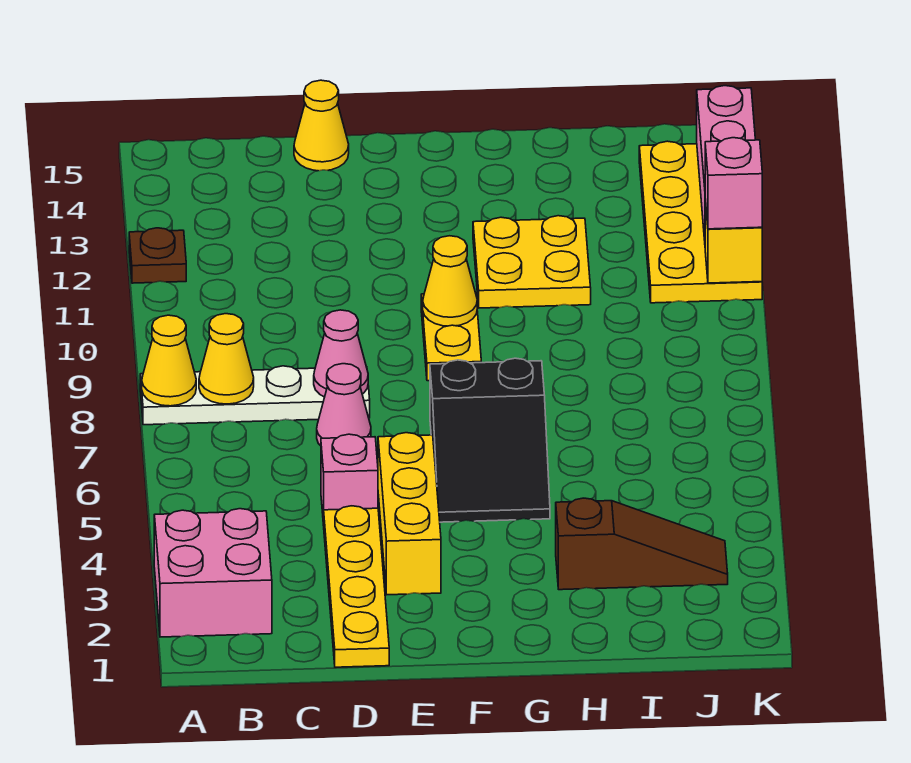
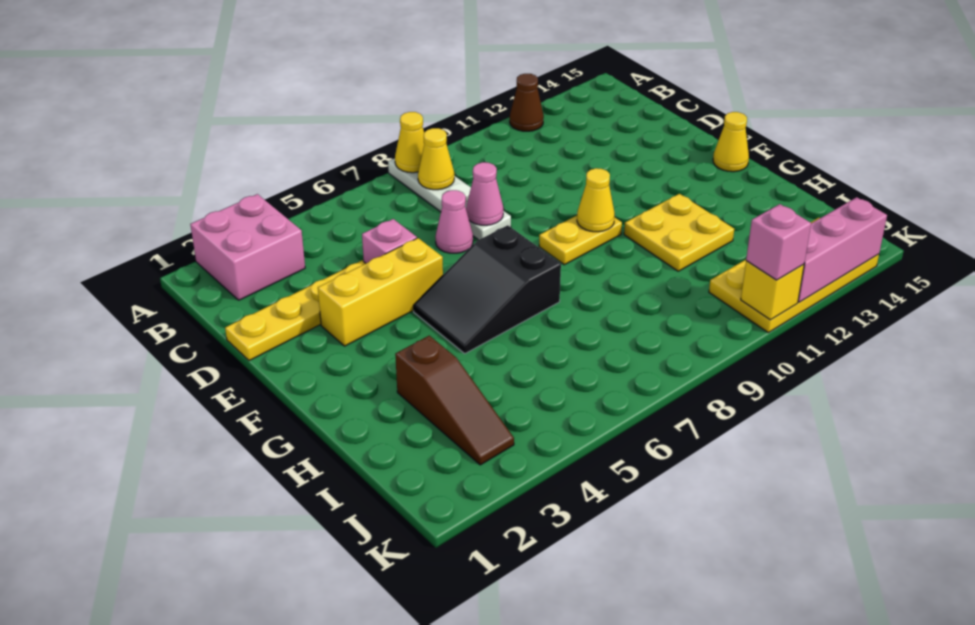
brown plate A12 level 1 -> brown cone A12 level 1
yellow cone D15 level 1 -> yellow cone F15 level 1

